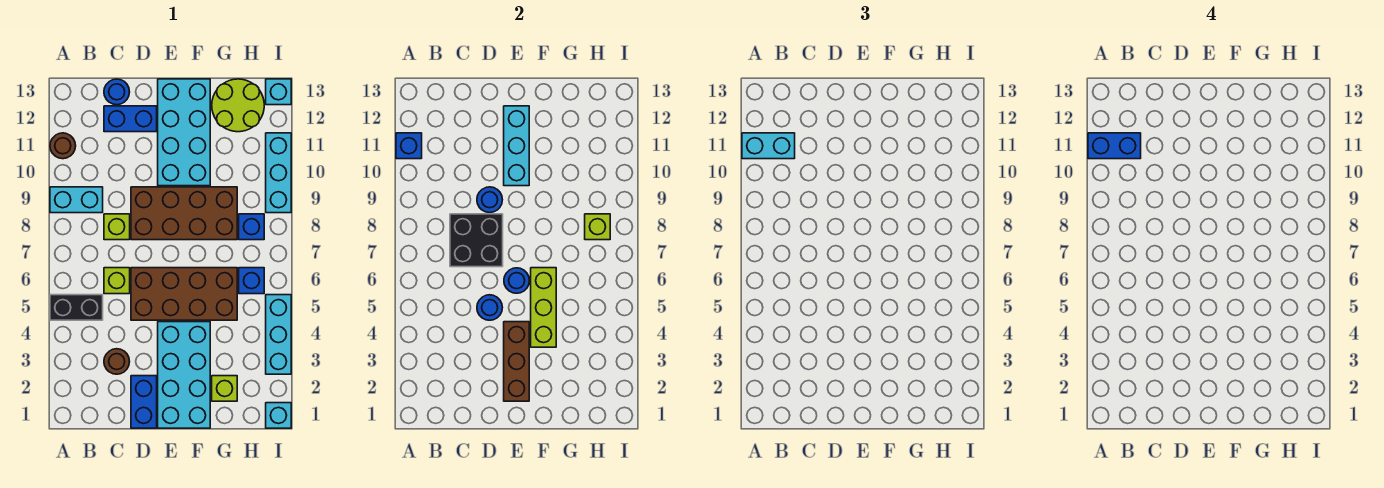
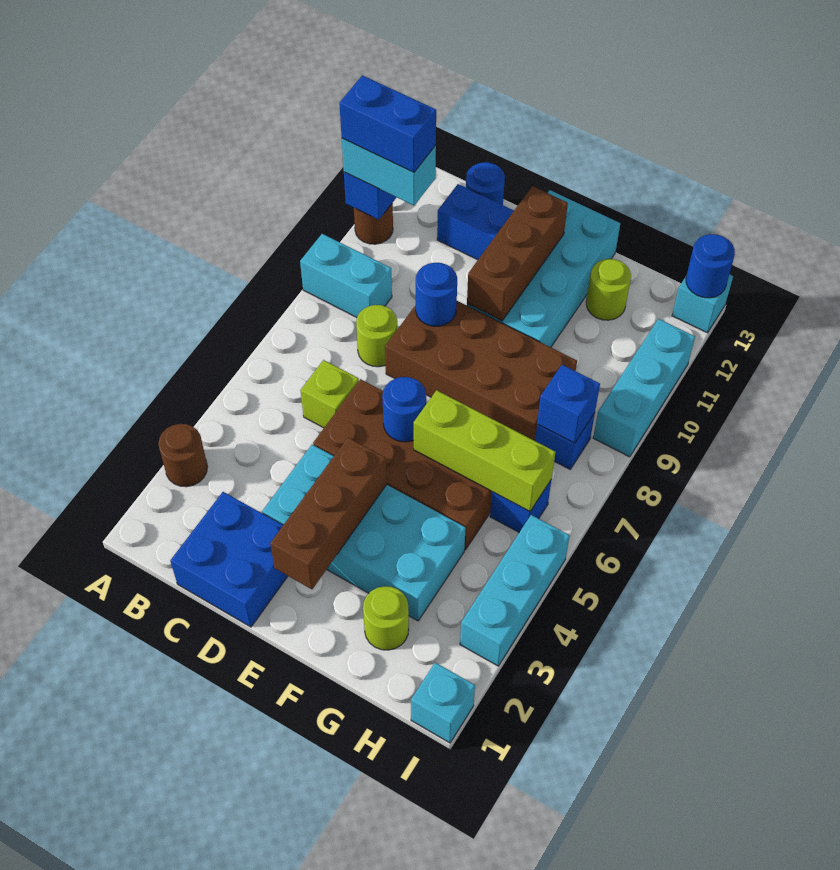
black brick A5:B5 level 1 -> none
brown round brick C3 level 1 -> brown round brick A3 level 1
black brick C7:D8 level 2 -> none
lime brick C8 level 1 -> lime round brick C8 level 1
blue brick D1:D2 level 1 -> blue brick C1:D2 level 1
blue round brick D5 level 2 -> blue round brick I13 level 2
cyan brick E1:F4 level 1 -> cyan brick D3:G4 level 1
cyan brick E10:E12 level 2 -> brown brick E10:E12 level 2
lime brick F4:F6 level 2 -> lime brick F6:H6 level 2
lime brick G2 level 1 -> lime round brick G2 level 1
lime round brick G12:H13 level 1 -> lime round brick G12 level 1
lime brick H8 level 2 -> blue brick H8 level 2

